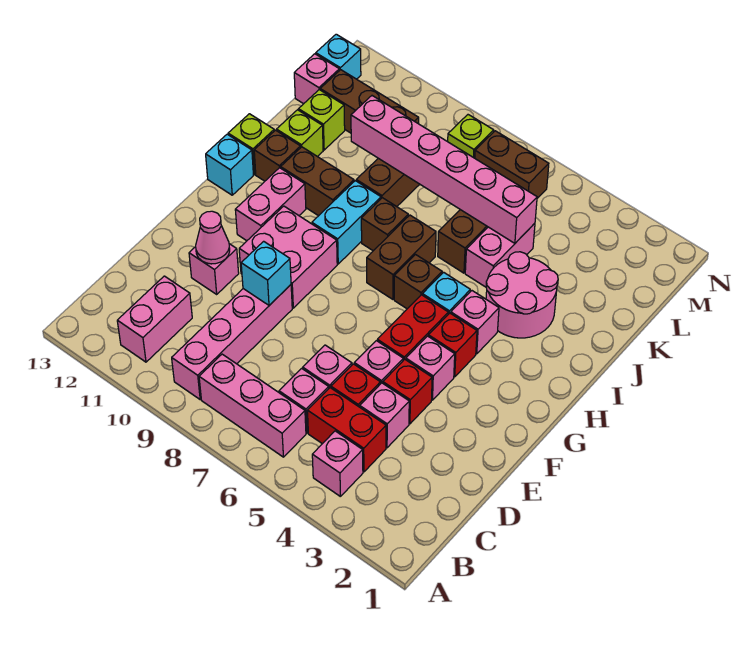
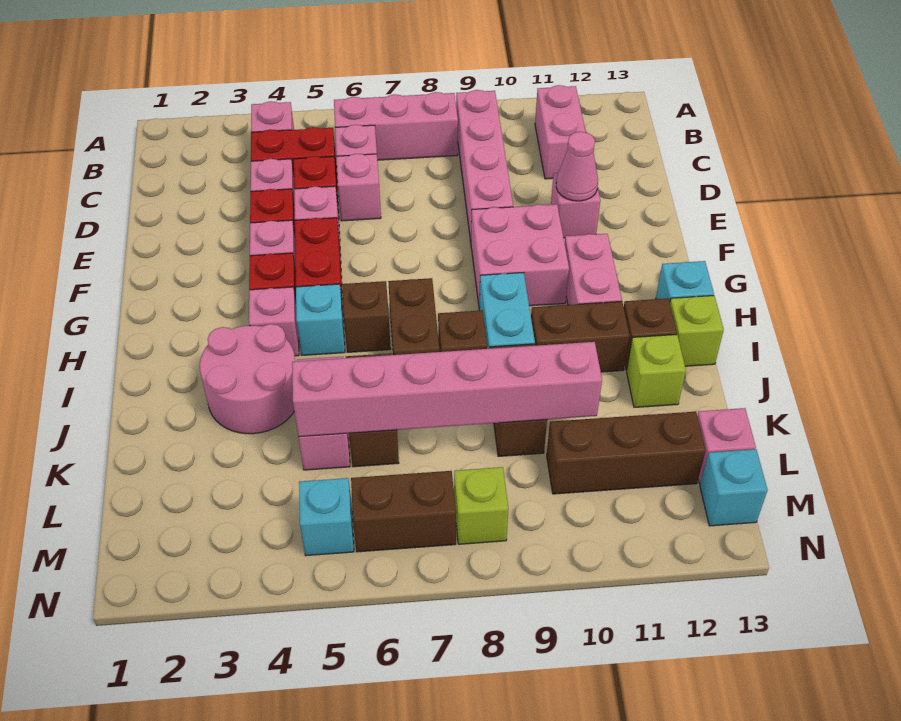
cyan brick E9 level 2 -> cyan brick M5 level 1
lime brick K12 level 1 -> none

